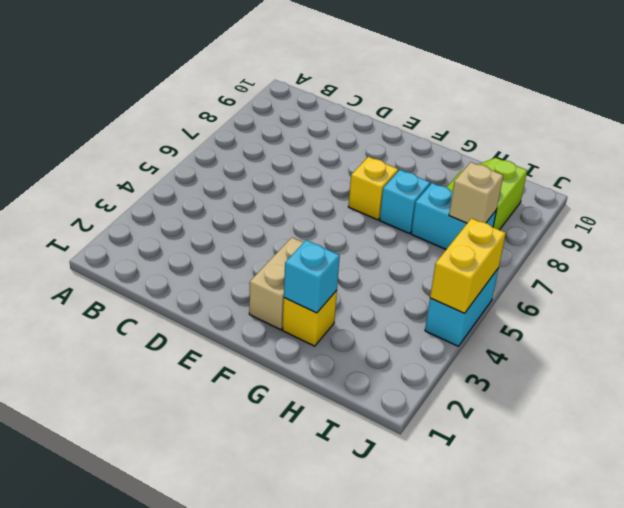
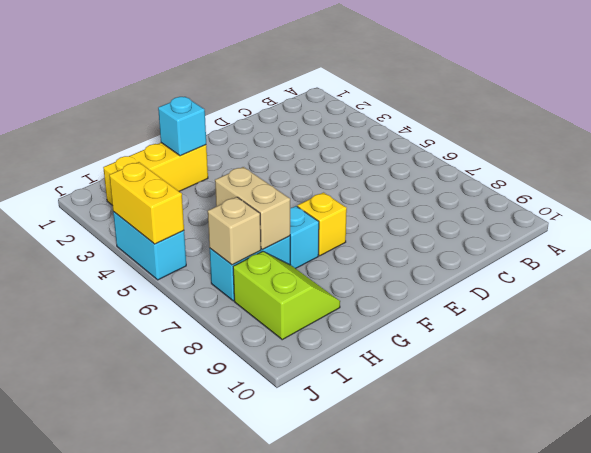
tan brick F2:F3 level 1 -> tan brick H6:H7 level 2
yellow brick G2 level 1 -> yellow brick G2:I2 level 1

